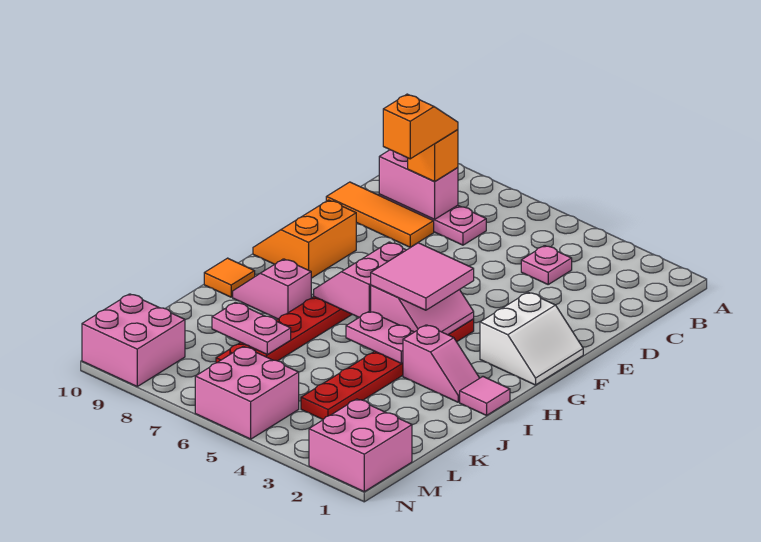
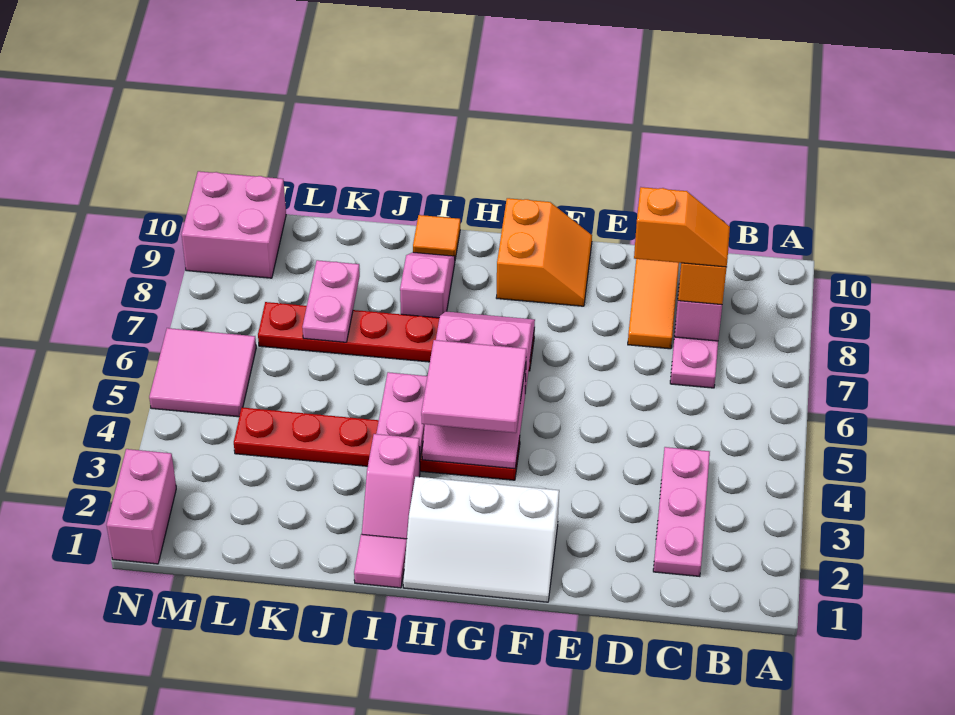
pink plate C4 level 1 -> pink plate C2:C4 level 1
white slope F1:G2 level 1 top 2 -> white slope F1:H2 level 1 top 2
orange slope F9:G10 level 1 top 9 -> orange slope F9:G10 level 1 top G
pink brick M1:N2 level 1 -> pink brick N1:N2 level 1
pink brick M5:N6 level 1 -> pink tile M5:N6 level 1

